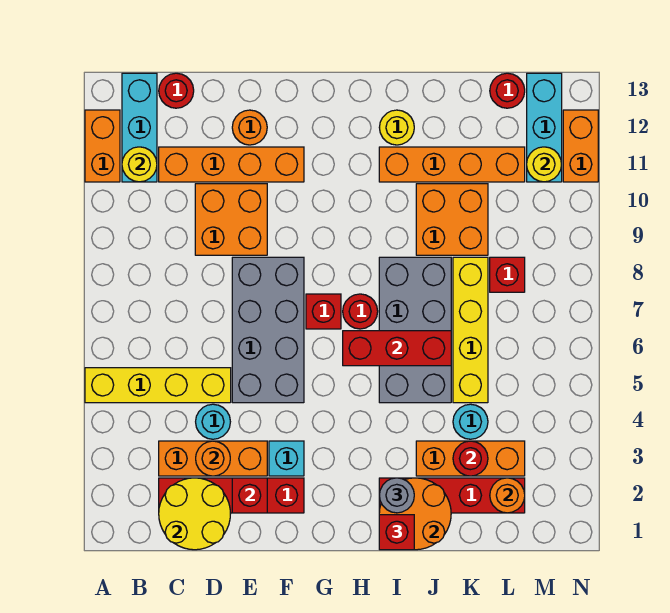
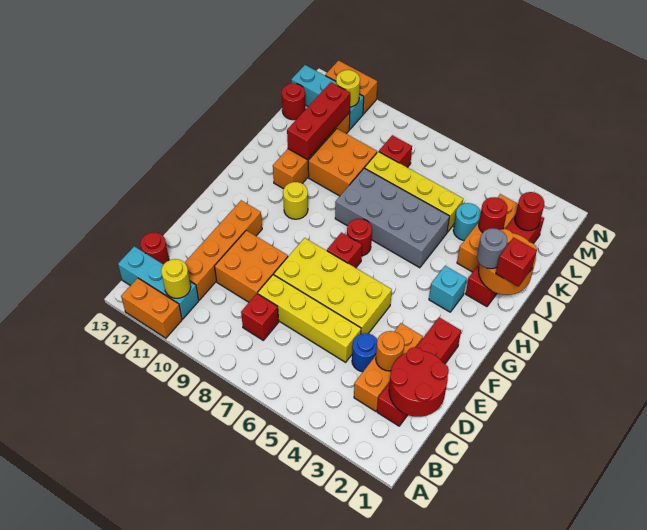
yellow brick A5:D5 level 1 -> yellow brick D5:D8 level 1
yellow round brick C1:D2 level 2 -> red round brick C1:D2 level 2
cyan round brick D4 level 1 -> blue round brick D4 level 1
red brick E2 level 2 -> red brick C8 level 1
grey brick E5:F8 level 1 -> yellow brick E5:F8 level 1
orange round brick E12 level 1 -> none
cyan brick F3 level 1 -> cyan brick H3 level 1
red brick H6:J6 level 2 -> red brick J11:L11 level 2
yellow round brick I12 level 1 -> yellow round brick H10 level 1
orange round brick L2 level 2 -> red round brick L2 level 2

